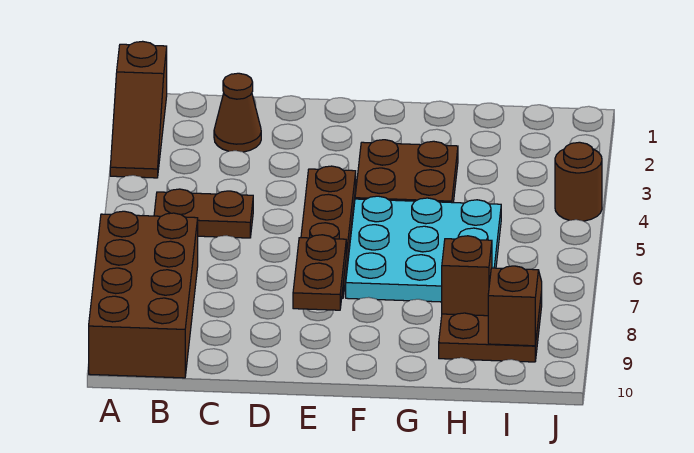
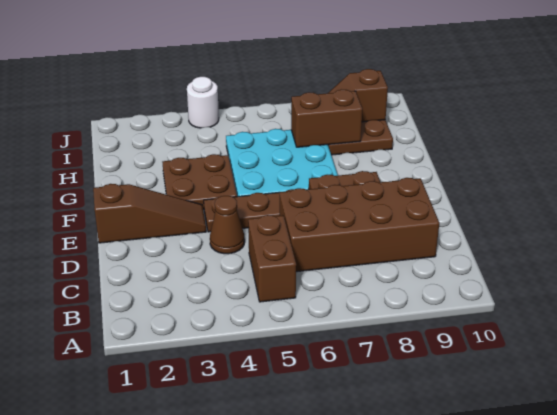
brown slope A1:A3 level 1 top 1 -> brown slope E1:E3 level 1 top 1
brown brick A7:B10 level 1 -> brown brick C6:D9 level 1
brown plate B5:C5 level 1 -> brown brick B5:C5 level 1
brown cone C2 level 1 -> brown cone D4 level 1
brown brick H8 level 2 -> brown brick H7:H8 level 2
brown round brick J4 level 1 -> white round brick J4 level 1

